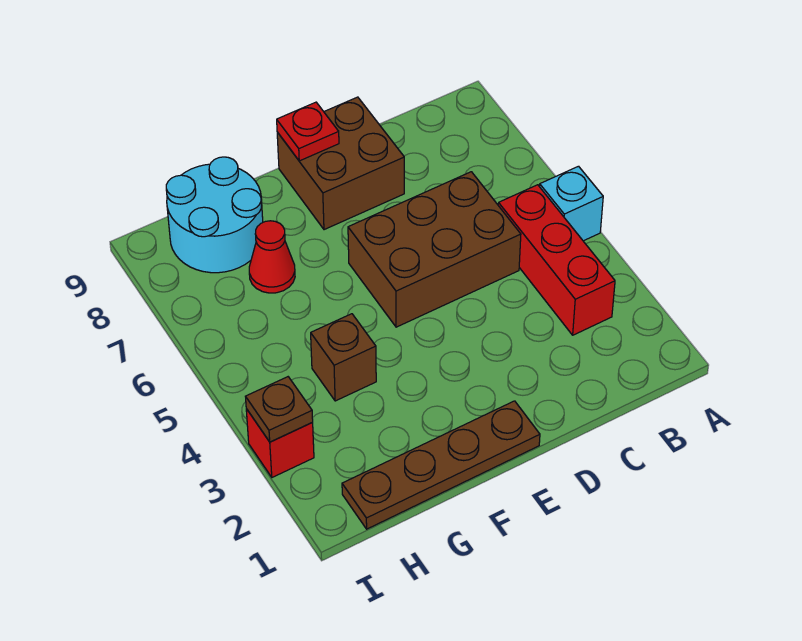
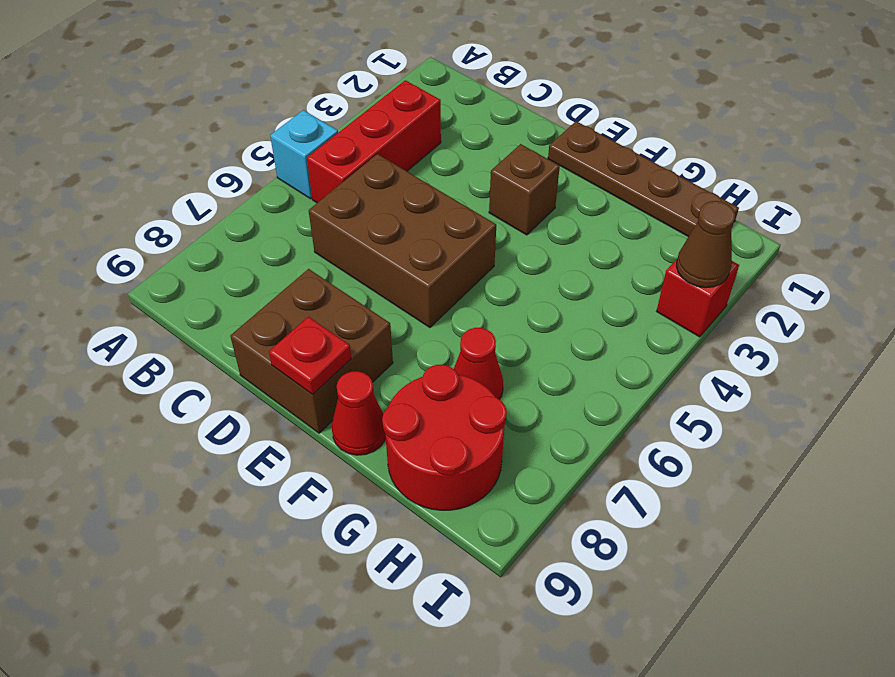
none -> red cone F9 level 1
brown brick G4 level 1 -> brown brick E3 level 1
cyan round brick G8:H9 level 1 -> red round brick G8:H9 level 1
brown plate I3 level 2 -> brown cone I3 level 2

